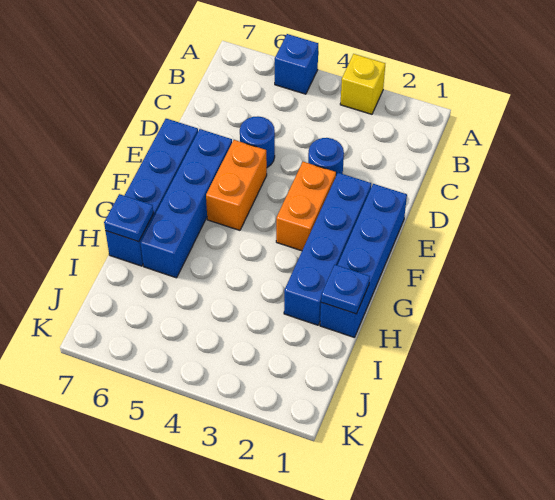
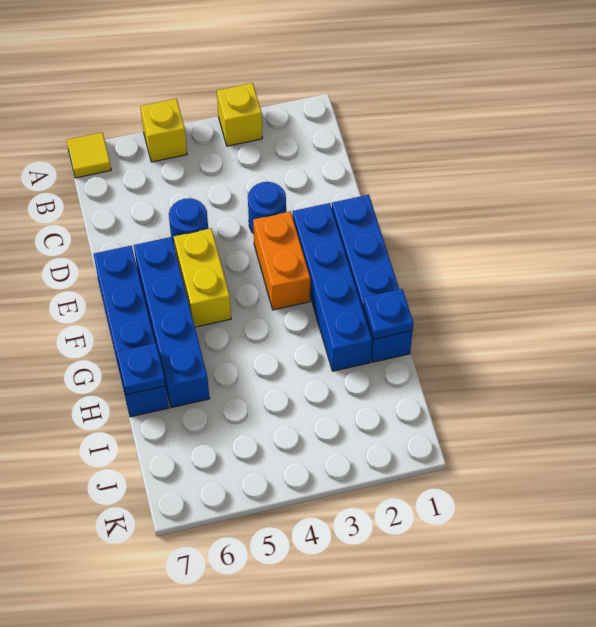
blue brick A5 level 1 -> yellow brick A5 level 1
none -> yellow tile A7 level 1
orange brick E5:F5 level 1 -> yellow brick E5:F5 level 1

